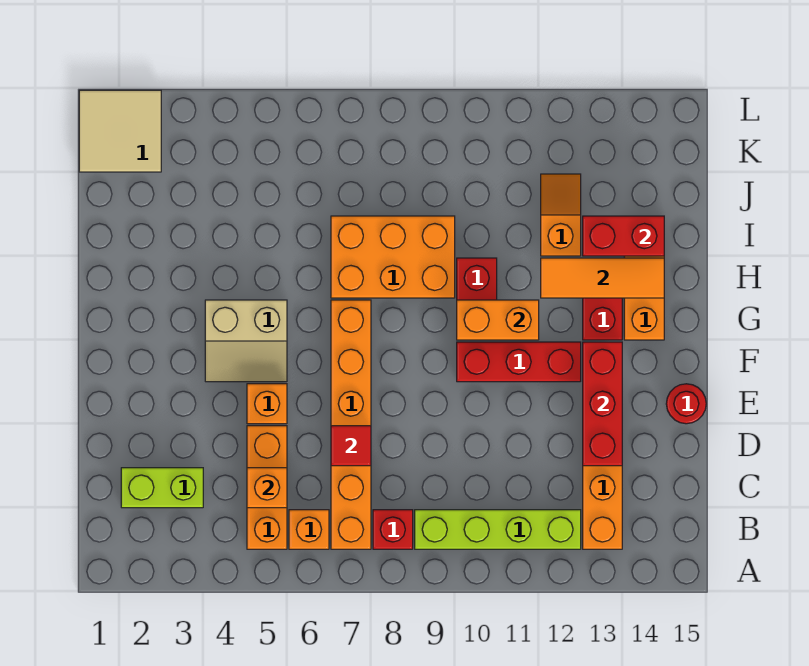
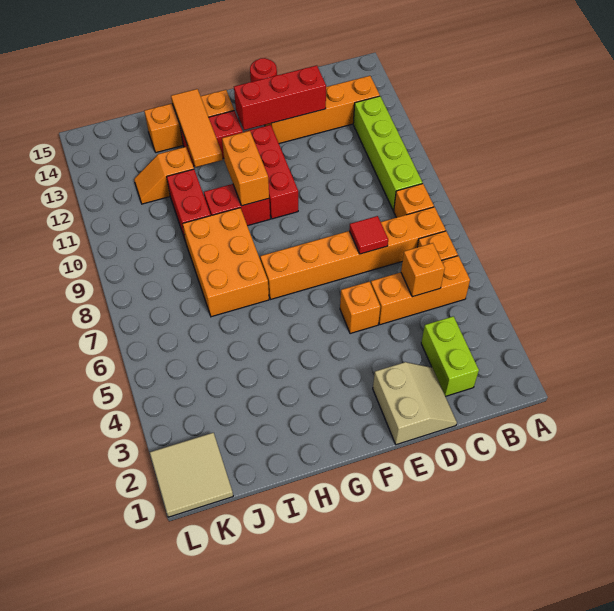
red brick B8 level 1 -> orange brick B8 level 1
tan slope F4:G5 level 1 top G -> tan slope D1:E2 level 1 top E
red brick I13:I14 level 2 -> red brick I10:I11 level 1

